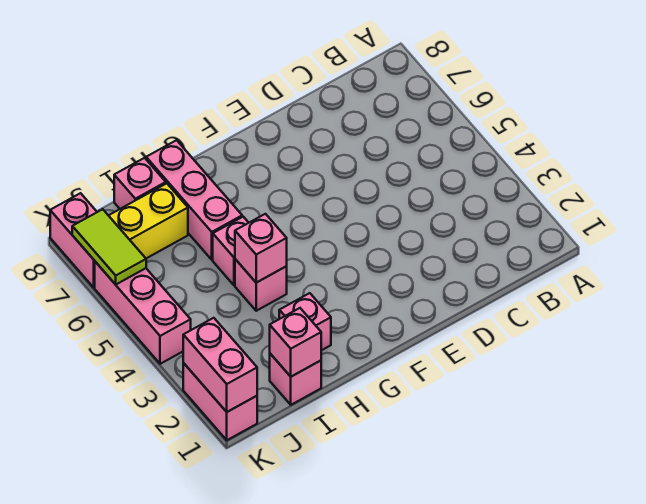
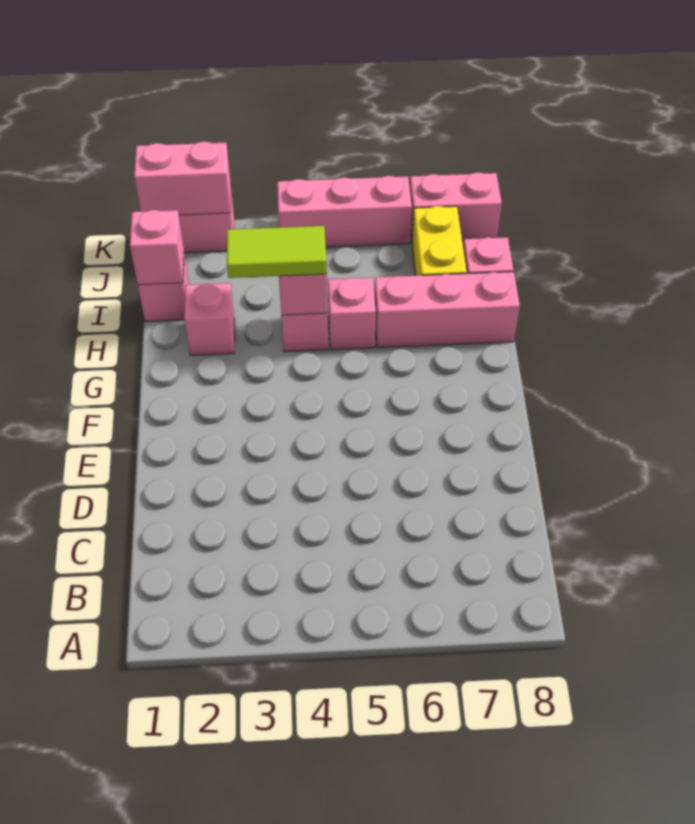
lime tile K6:K7 level 2 -> lime tile H3:H4 level 3

